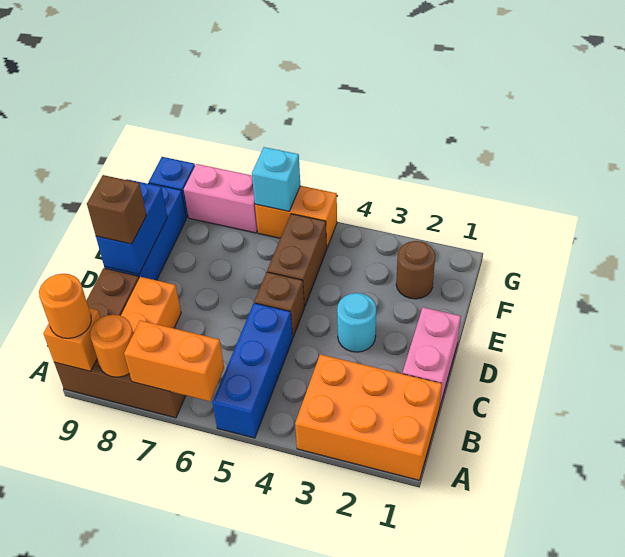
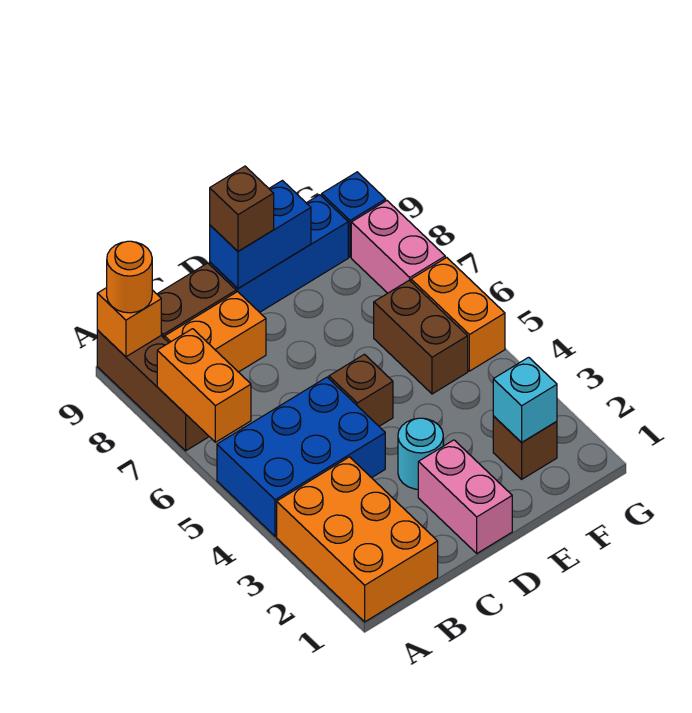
blue brick A5:C5 level 1 -> blue brick A4:C5 level 1
orange round brick A8 level 2 -> none
pink brick C1:D1 level 1 -> pink brick D1:D2 level 1
brown brick E5:F5 level 1 -> brown brick F5:F6 level 1
brown round brick F2 level 1 -> brown brick F2 level 1
cyan brick G6 level 2 -> cyan brick F2 level 2

